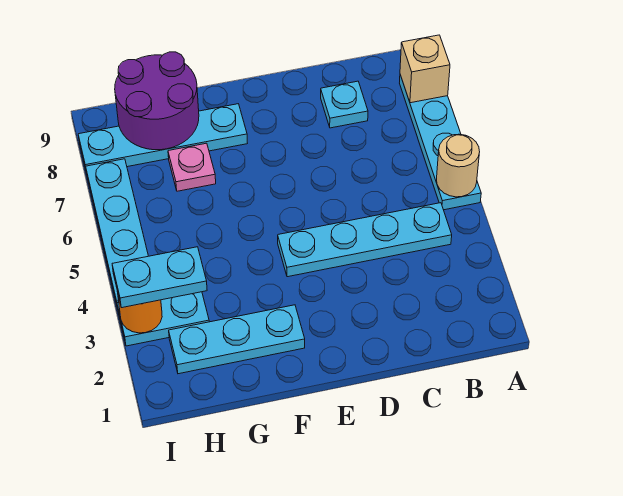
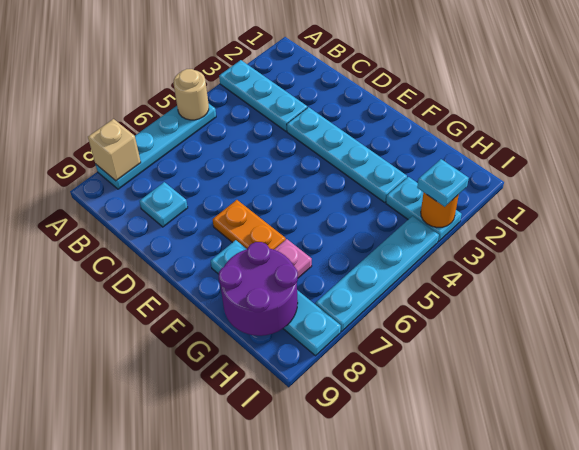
cyan plate B4:E4 level 1 -> cyan plate D3:G3 level 1
none -> orange plate E7:F7 level 1
cyan plate F2:H2 level 1 -> cyan plate A3:C3 level 1
cyan plate H3:I3 level 3 -> cyan plate I3 level 3

